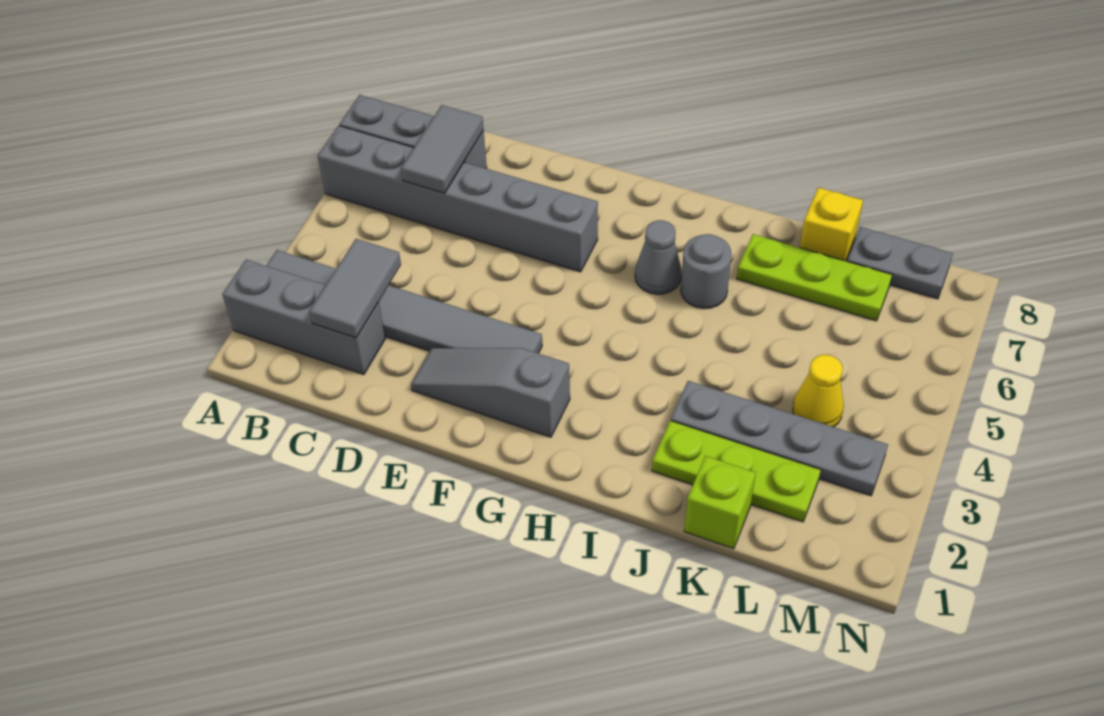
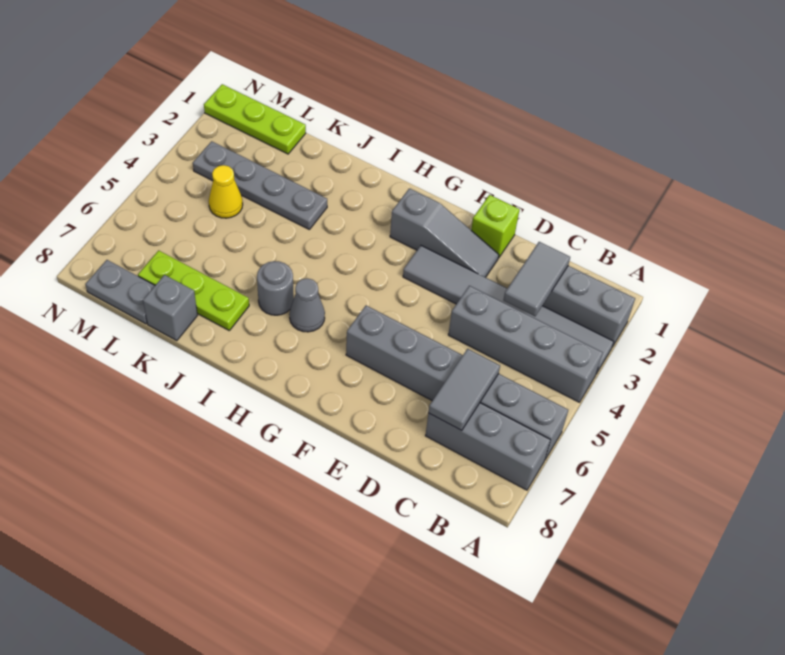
none -> grey brick A4:D4 level 1
lime plate J2:L2 level 1 -> lime plate L1:N1 level 1
lime brick K1 level 1 -> lime brick E1 level 1
yellow brick K8 level 1 -> grey brick K8 level 1

